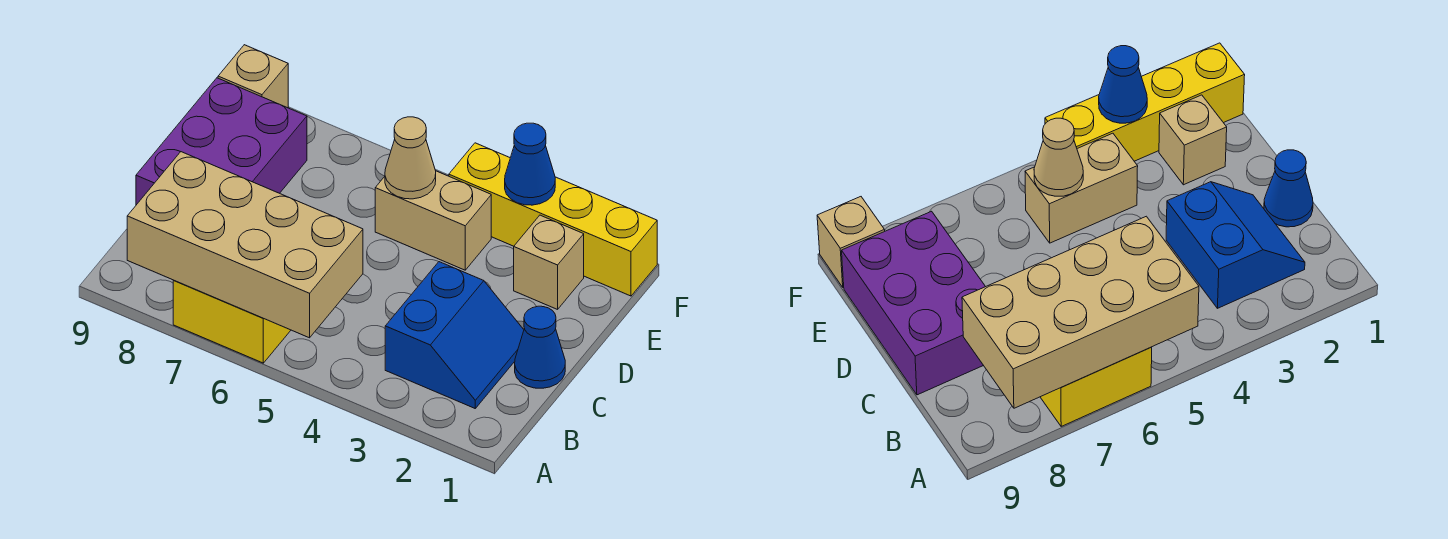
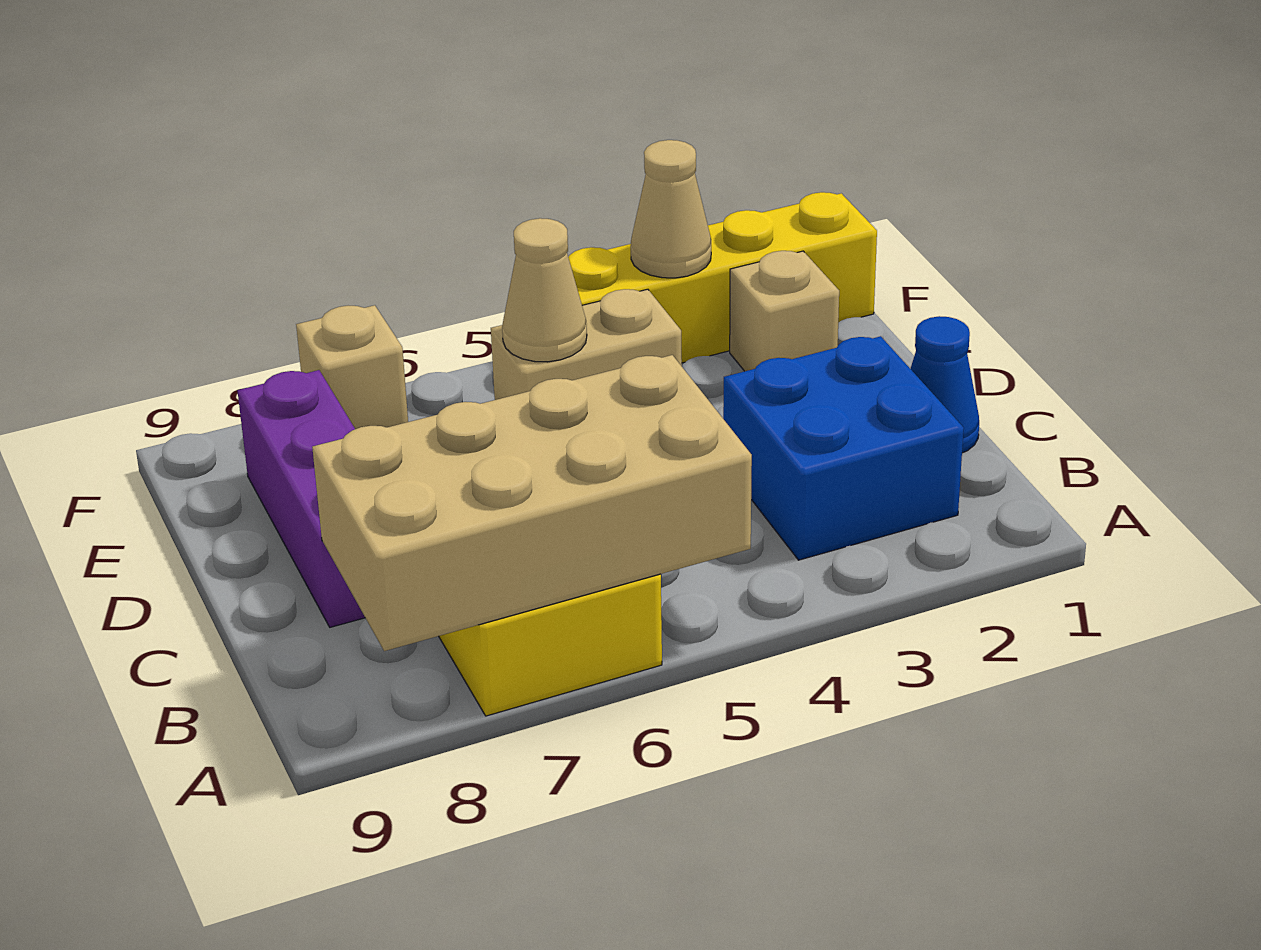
blue slope B2:C3 level 1 top 3 -> blue brick B2:C3 level 1
purple brick C8:E9 level 1 -> purple brick C8:E8 level 1
blue cone F3 level 2 -> tan cone F3 level 2
tan brick F9 level 1 -> tan brick F7 level 1

